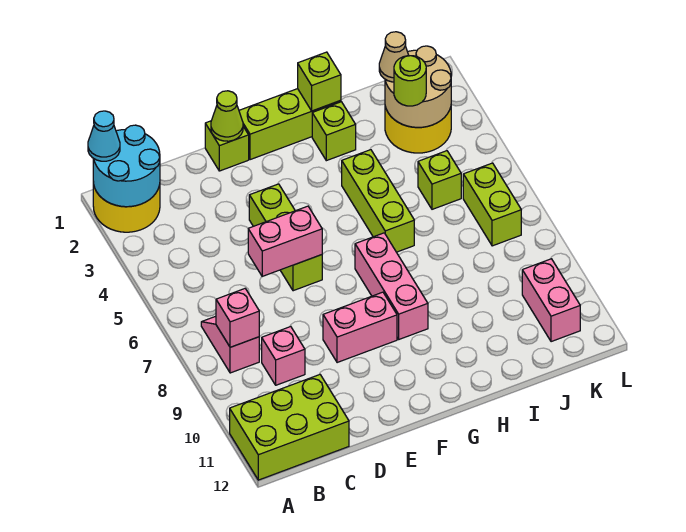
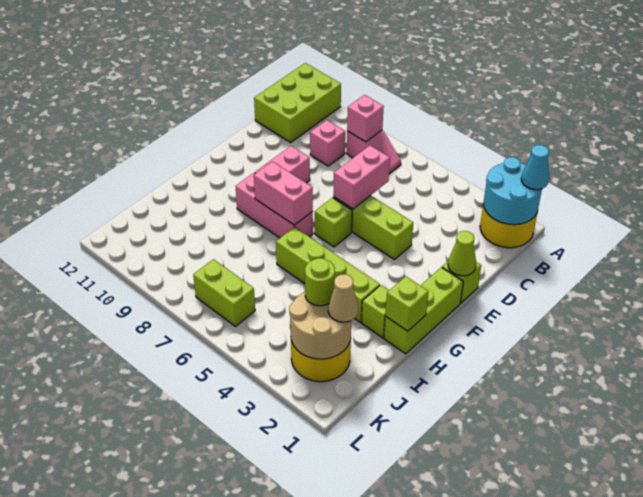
lime brick H4:H6 level 1 -> lime brick H3:H6 level 1
lime brick J5 level 1 -> lime brick F6 level 1
pink brick K10:K11 level 1 -> pink brick G7:G8 level 2

